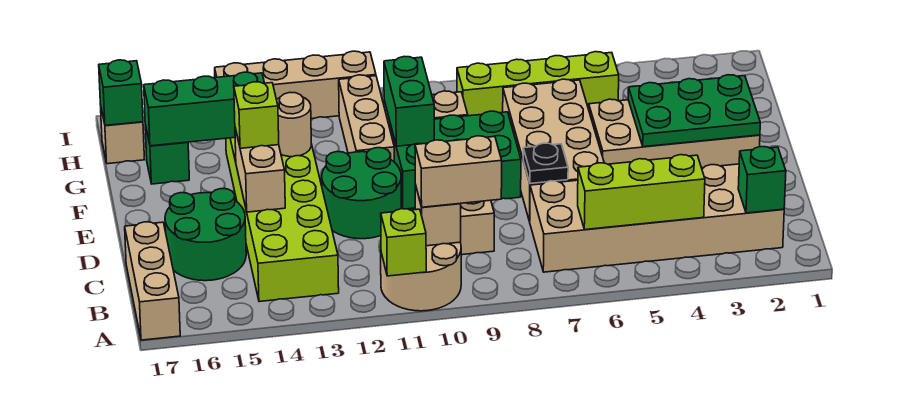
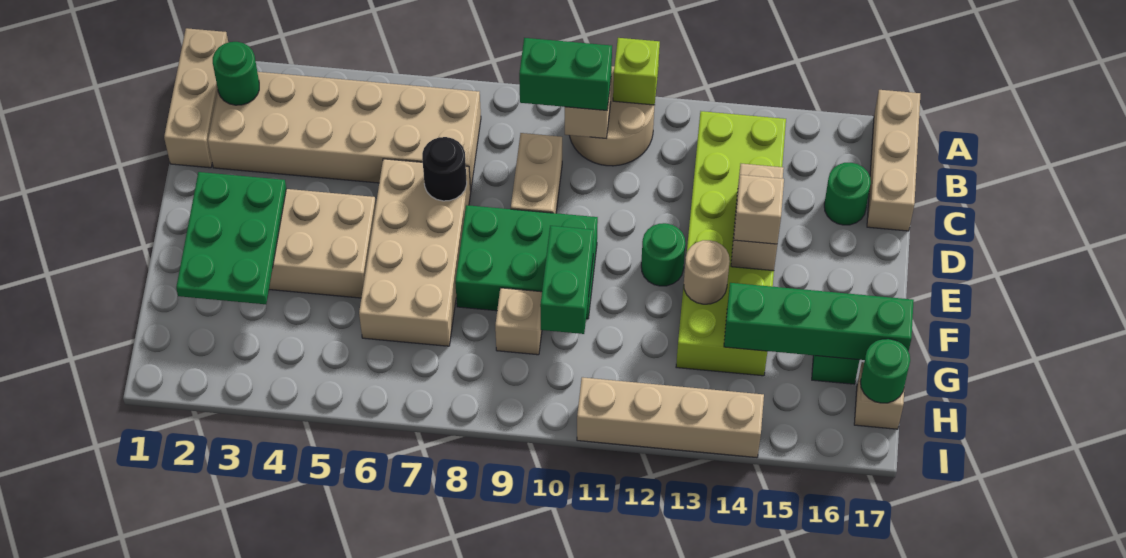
green brick B2 level 2 -> green round brick B2 level 2
lime brick B4:B6 level 2 -> none
tan brick B9:B10 level 3 -> green brick B9:B10 level 3
green round brick C15:D16 level 1 -> green round brick C16 level 1
black plate D7 level 2 -> black round brick D7 level 2
green round brick D11:E12 level 1 -> green round brick E12 level 1
green plate E2:F4 level 2 -> green plate E2:G3 level 2
lime brick E14 level 3 -> tan brick E14 level 3
tan brick F11:H11 level 1 -> tan brick A1:C1 level 1
green brick G14:G16 level 2 -> green brick G14:G17 level 2
lime brick H5:H8 level 1 -> none
green brick H17 level 2 -> green round brick H17 level 2

